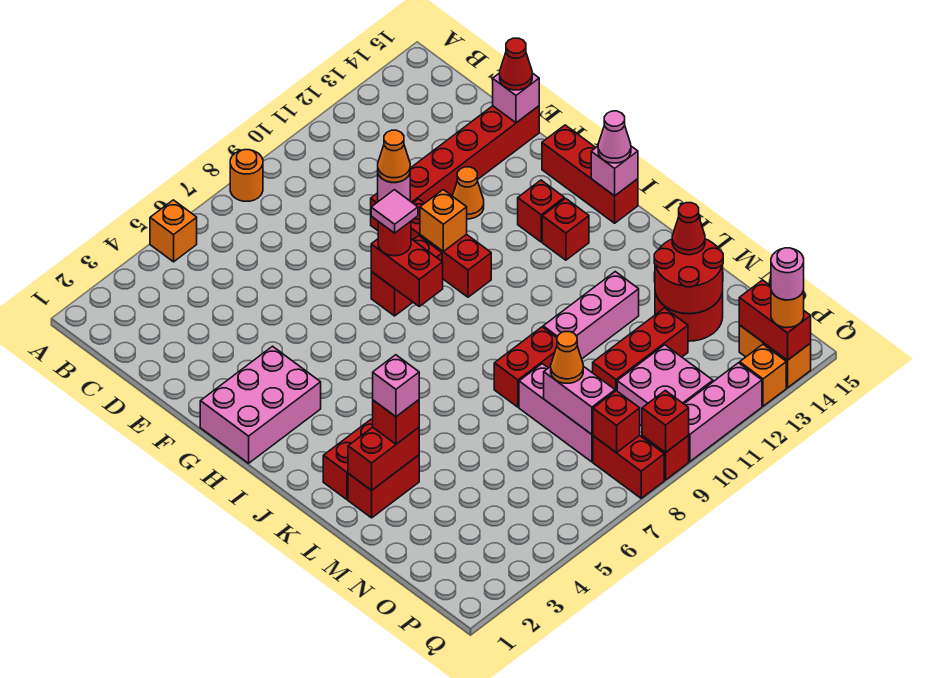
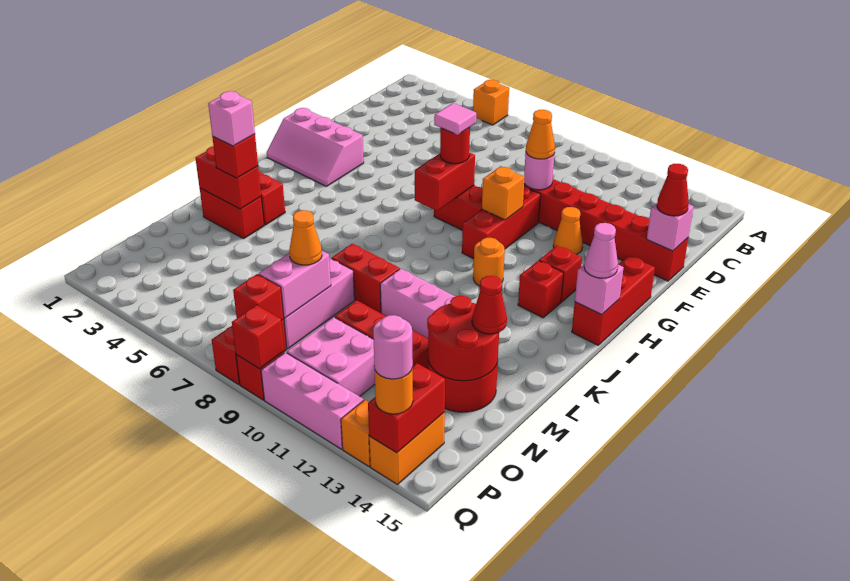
orange round brick A8 level 1 -> orange round brick I11 level 1
pink brick G1:H3 level 1 -> pink slope G1:H3 level 1 top G

